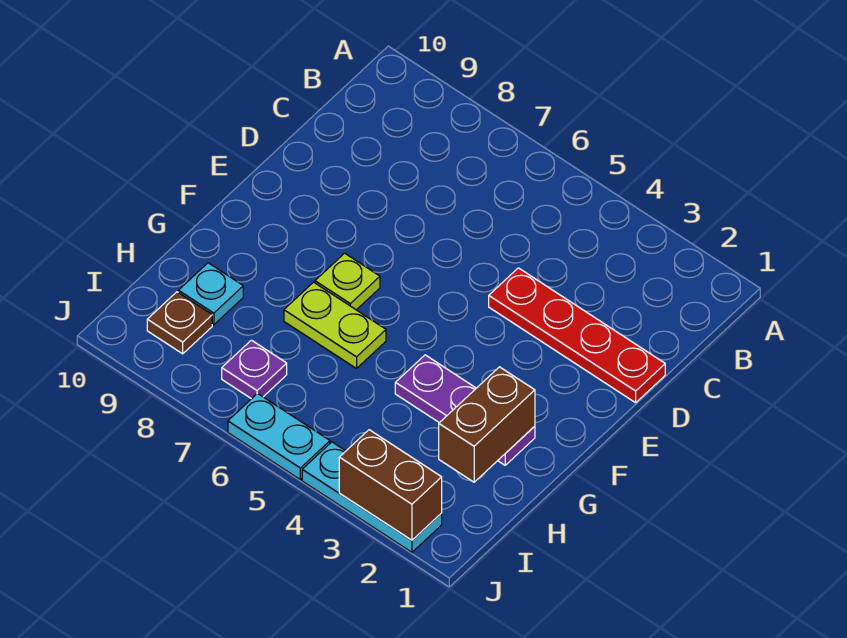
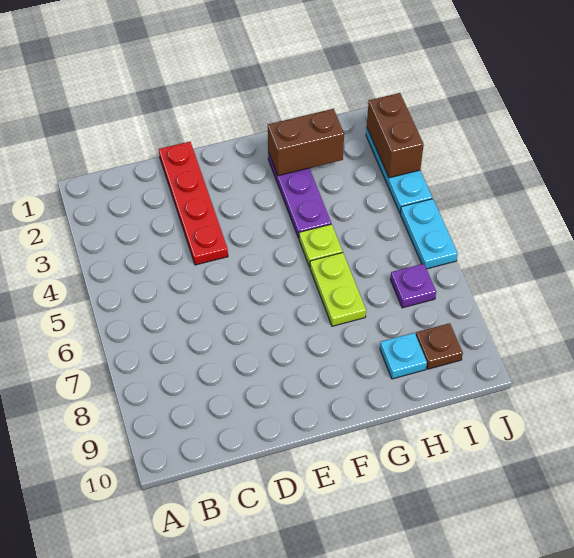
lime plate F7 level 1 -> lime plate G5 level 1

